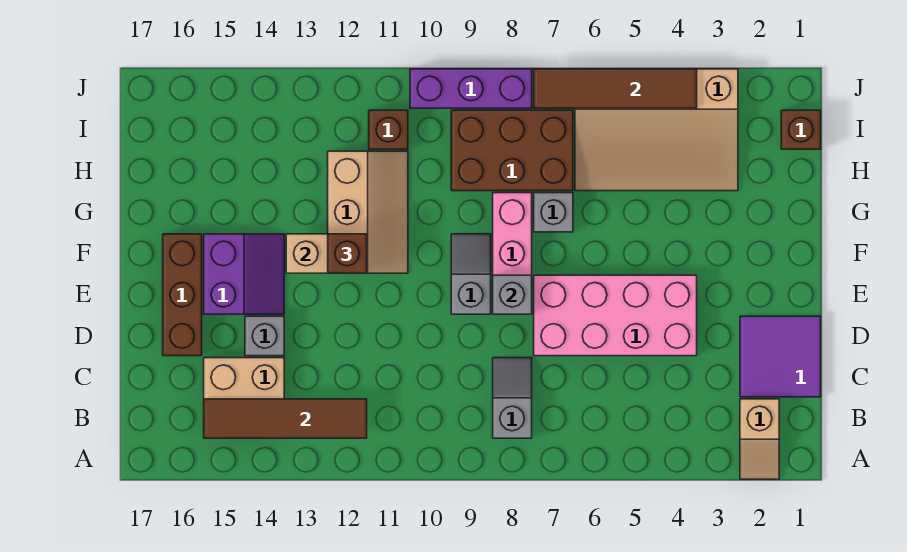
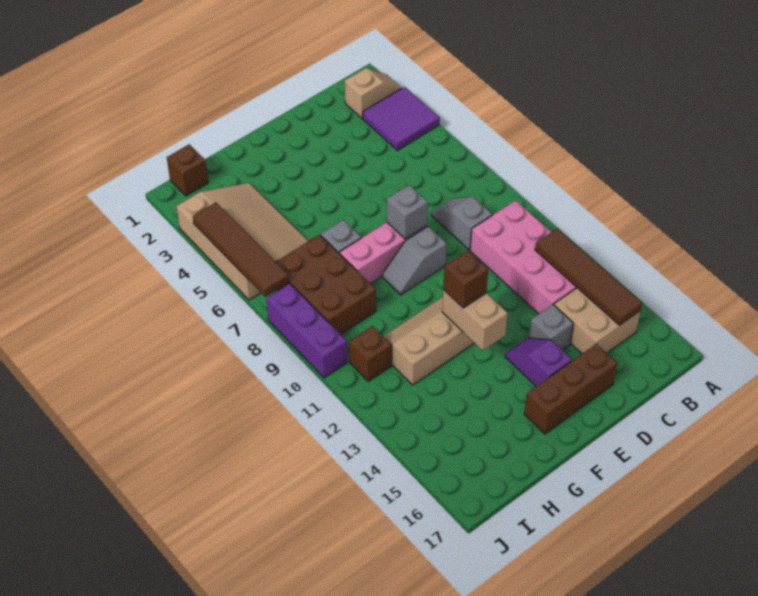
grey slope B8:C8 level 1 top B -> grey slope C8:C9 level 1 top 9
purple tile C1:D2 level 1 -> purple tile A3:B4 level 1
pink brick D4:E7 level 1 -> pink brick B10:C13 level 1
purple slope E14:F15 level 1 top 15 -> purple slope E14:E15 level 1 top 15

